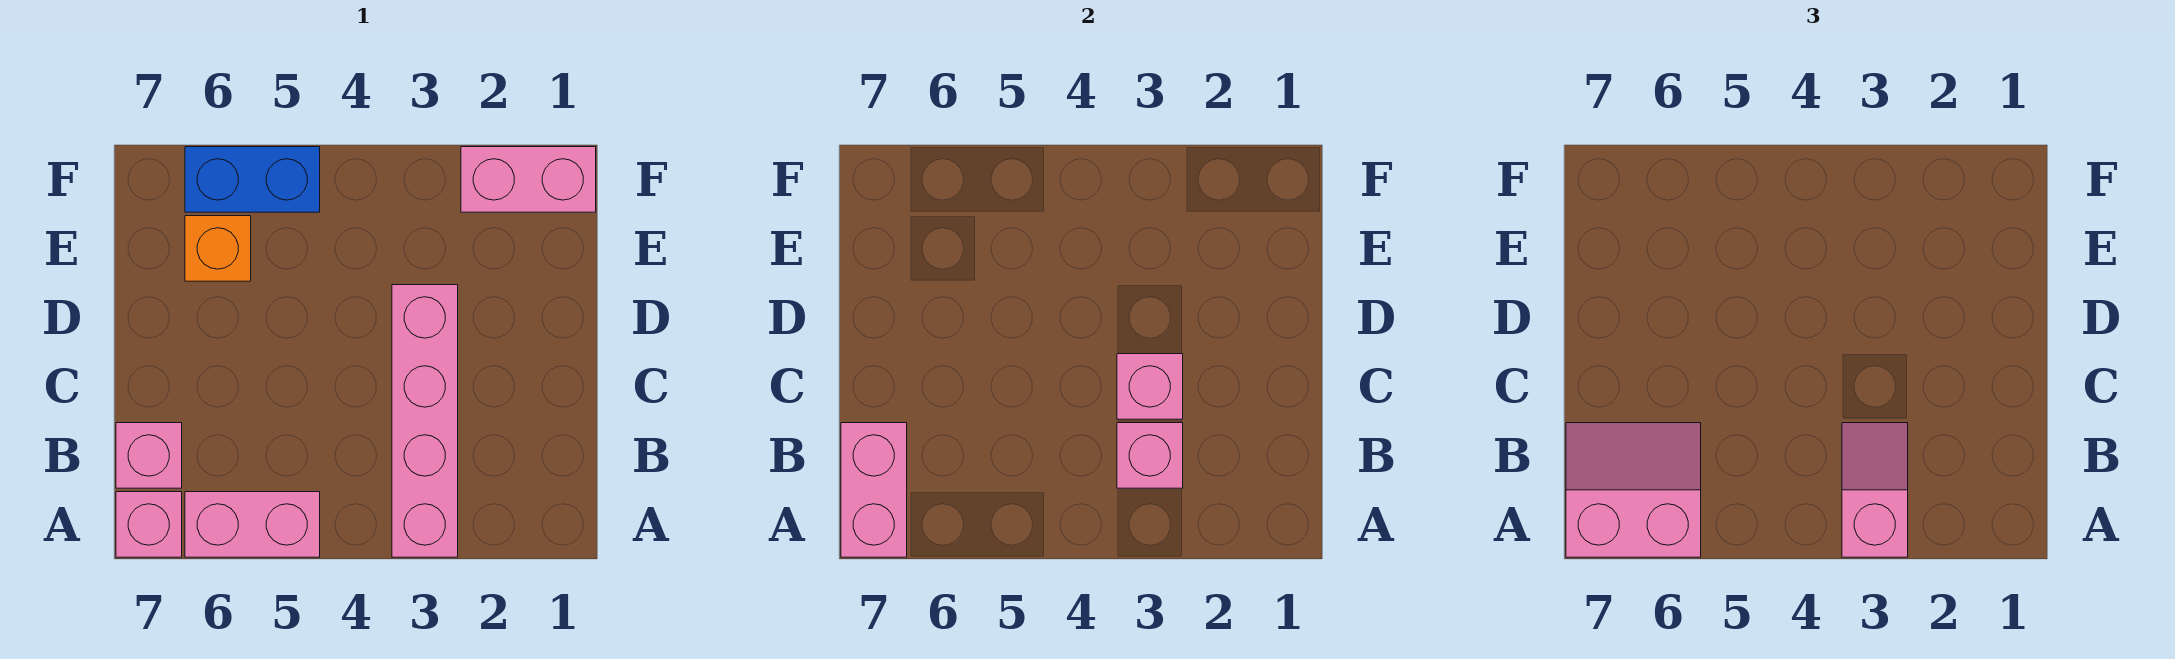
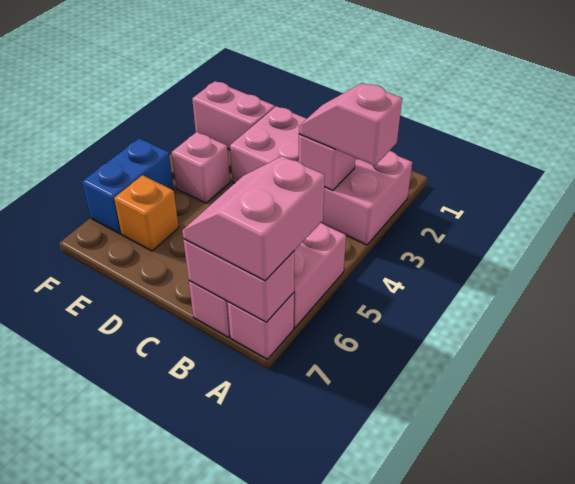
pink brick A3:D3 level 1 -> pink brick A2:D3 level 1
pink brick C3 level 2 -> pink brick E4 level 1
pink brick F1:F2 level 1 -> pink brick E2:F2 level 1

